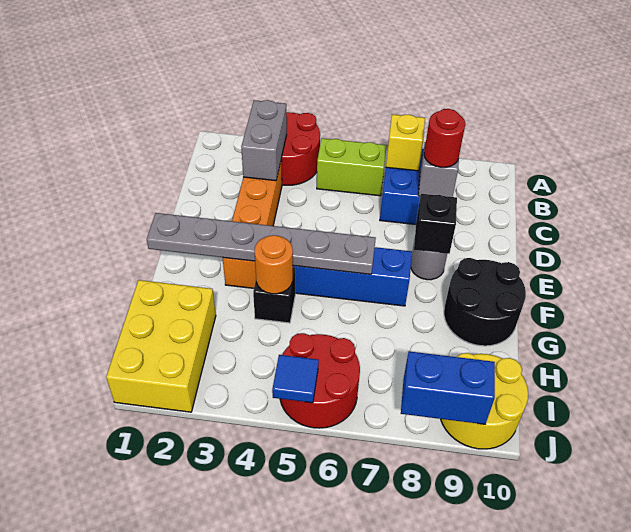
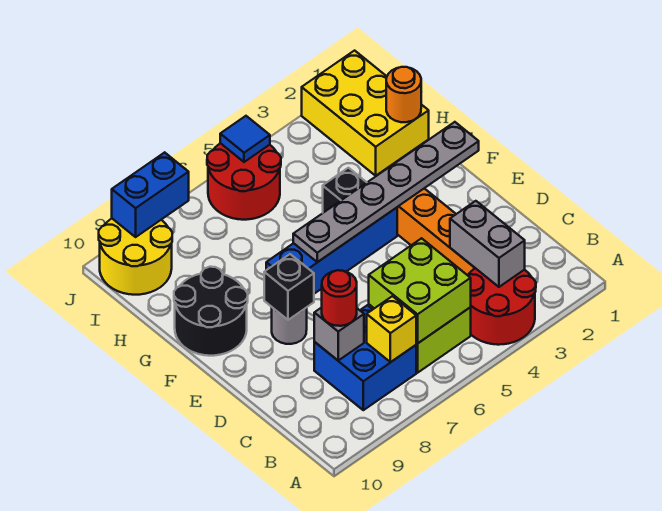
none -> lime brick B5:C6 level 2
orange round brick G4 level 2 -> orange round brick H1 level 2

